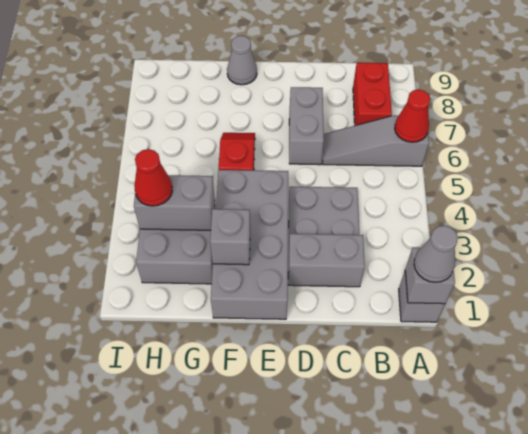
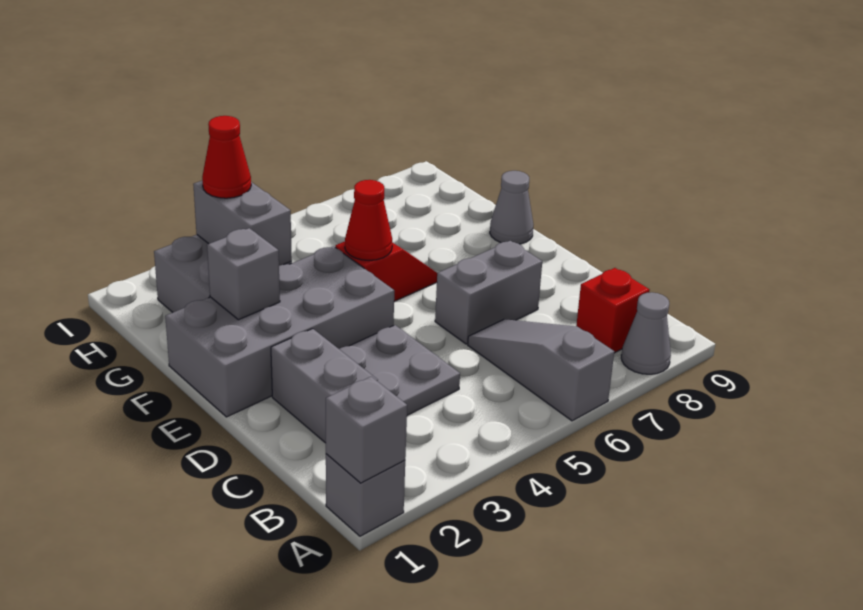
grey cone A1 level 3 -> grey cone A8 level 1
red cone A6 level 2 -> red cone F5 level 2
red brick B7:B8 level 1 -> red brick B8 level 1

